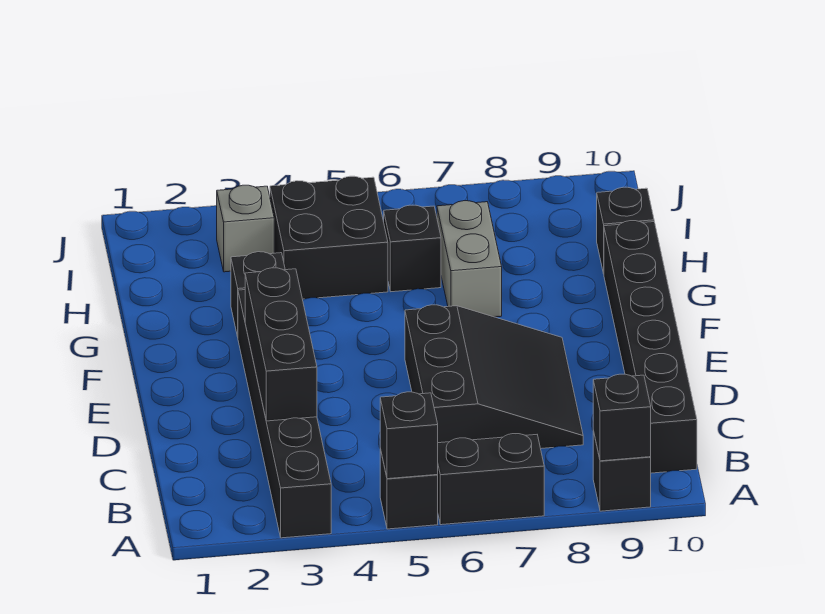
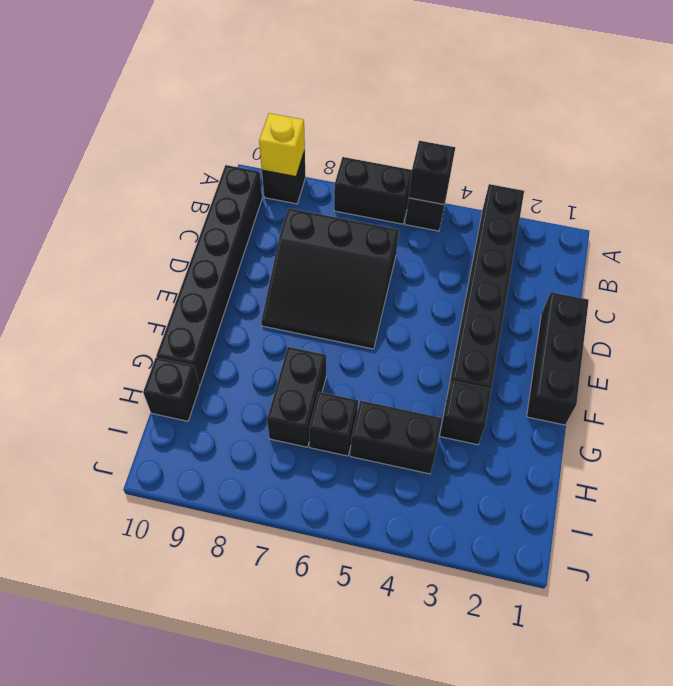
black brick A9 level 2 -> yellow brick A9 level 2
black brick C3:E3 level 2 -> black brick D1:F1 level 1
black slope C6:E8 level 1 top 6 -> black slope C6:E8 level 1 top C
grey brick G7:H7 level 1 -> black brick G7:H7 level 1
black brick H4:I5 level 1 -> black brick H4:H5 level 1
grey brick I3 level 1 -> none

